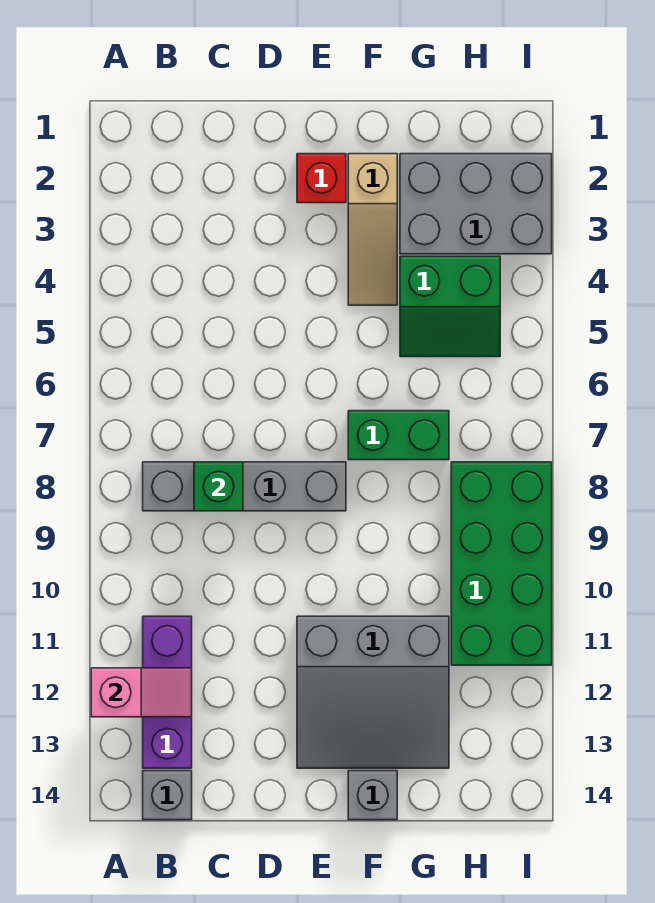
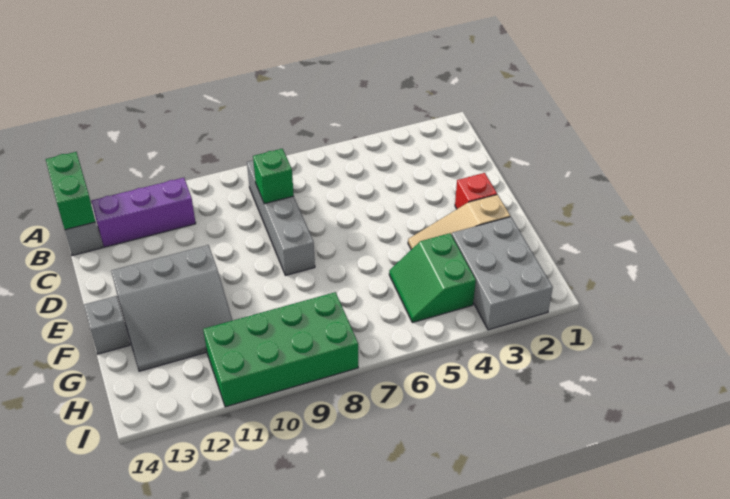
pink slope A12:B12 level 2 top A -> none
grey slope E11:G13 level 1 top 11 -> grey slope E11:G13 level 1 top E
green brick F7:G7 level 1 -> green brick A14:B14 level 2

